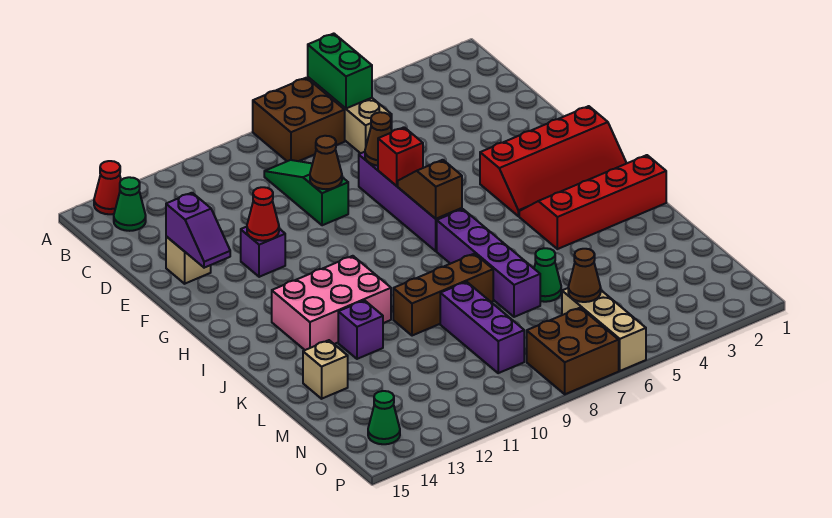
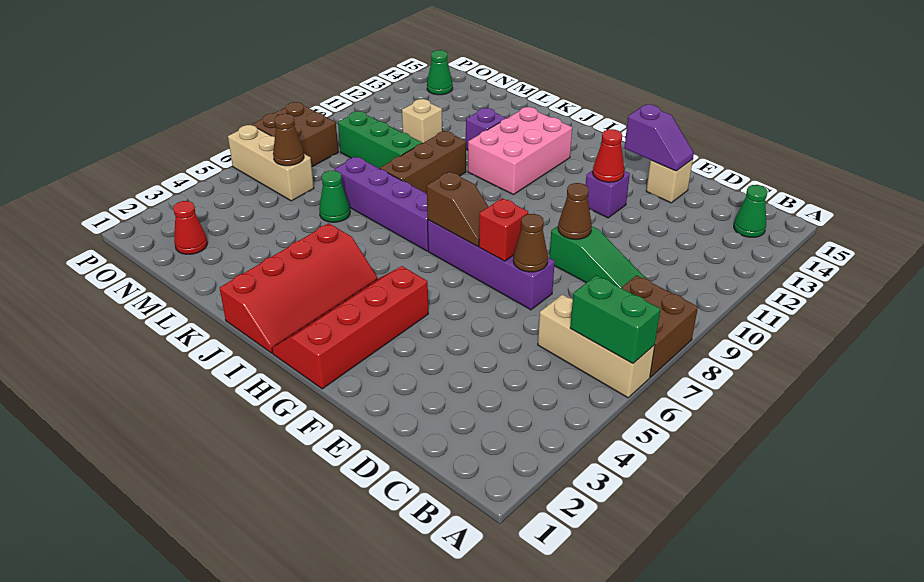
red cone A14 level 1 -> red cone N2 level 1
purple slope E14:F14 level 2 top E -> purple slope E14:F14 level 2 top F
purple brick L9:N9 level 1 -> green brick L9:N9 level 1
tan brick L14 level 1 -> tan brick M11 level 1

